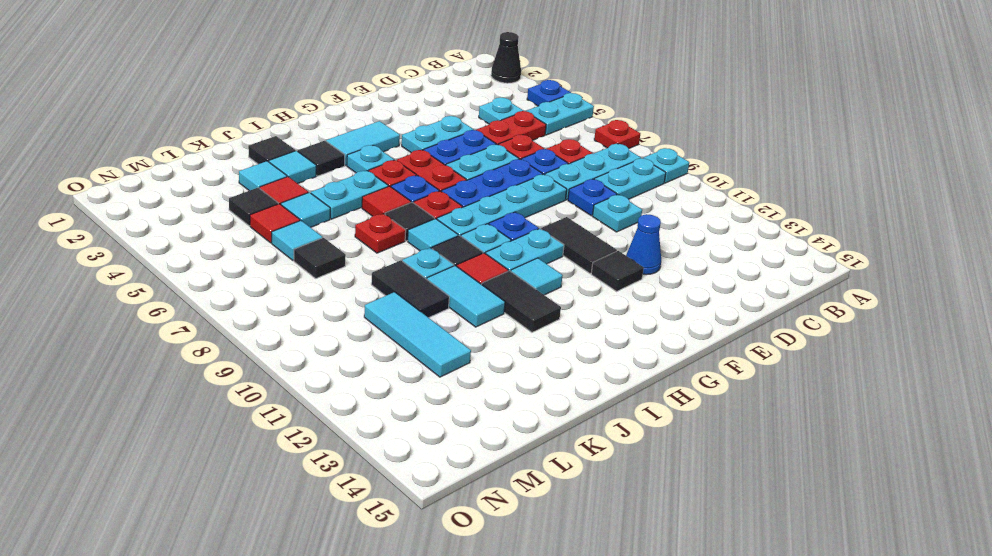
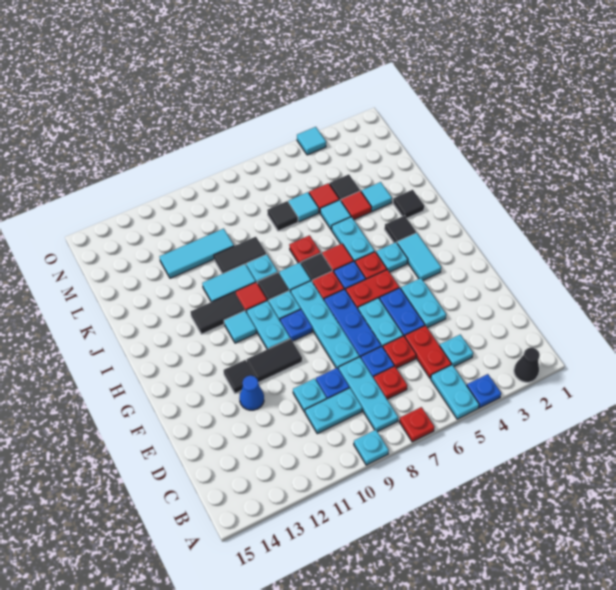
cyan plate B9:C9 level 1 -> cyan plate C9:C10 level 1
cyan tile J3 level 1 -> cyan tile O4 level 1

